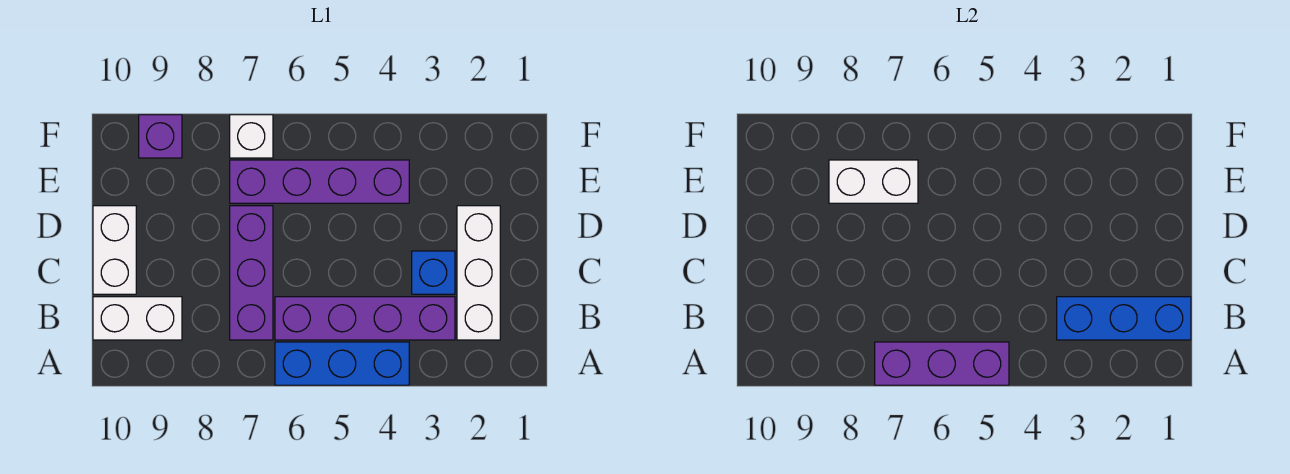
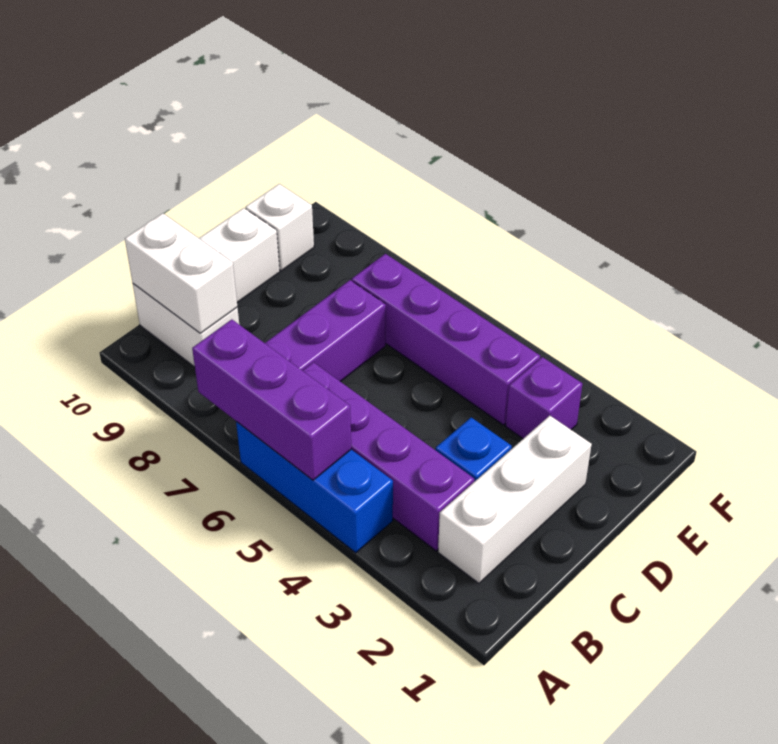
blue brick B1:B3 level 2 -> none
white brick E7:E8 level 2 -> white brick B9:B10 level 2
white brick F7 level 1 -> white brick E10 level 1
purple brick F9 level 1 -> purple brick E3 level 1

